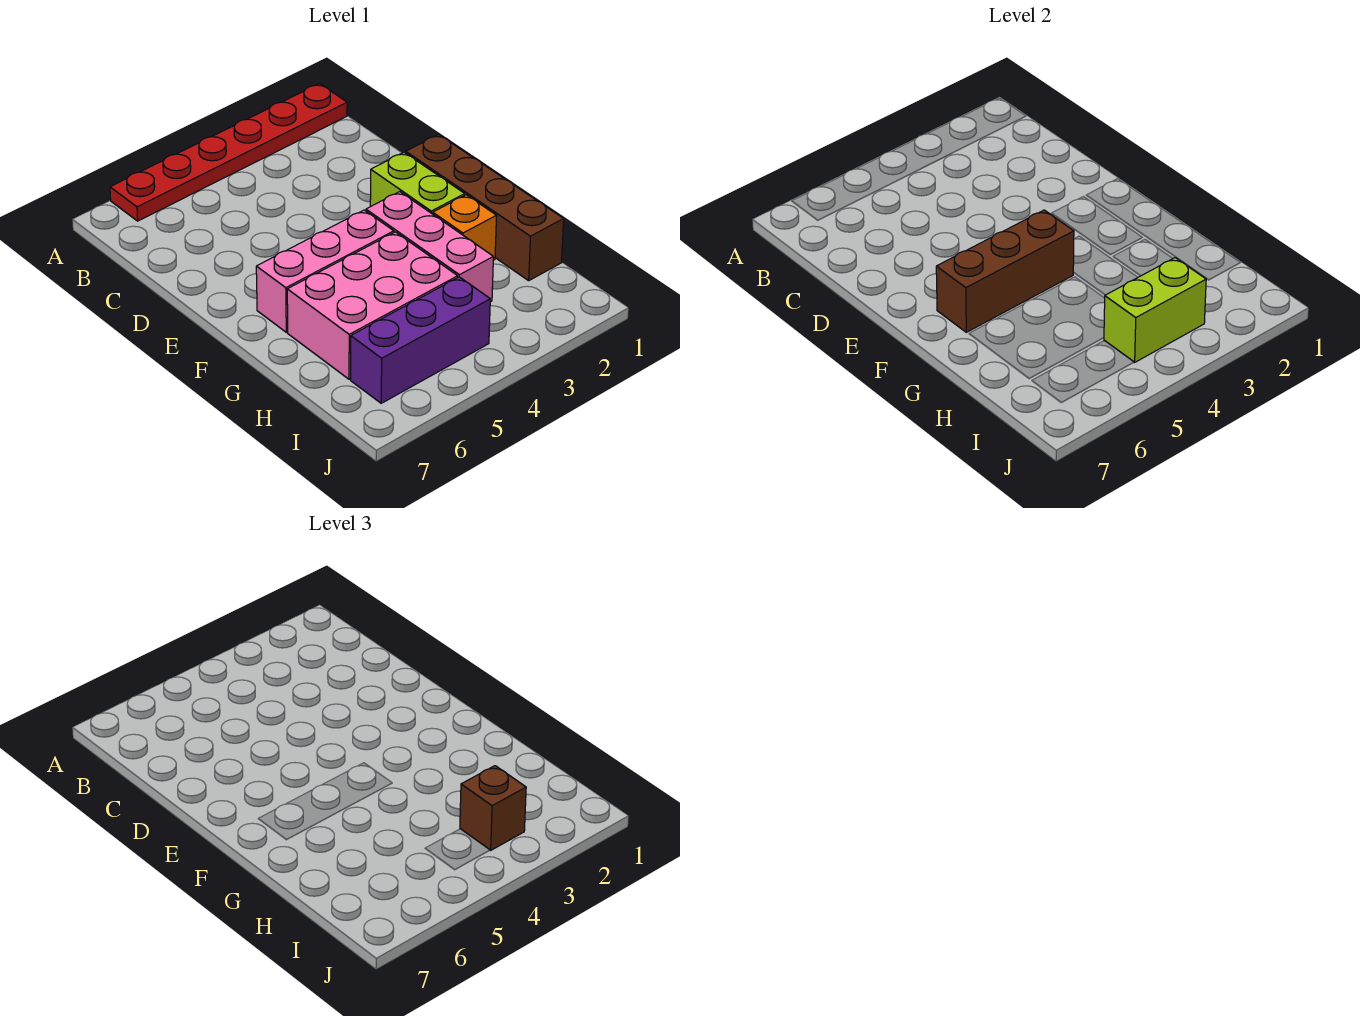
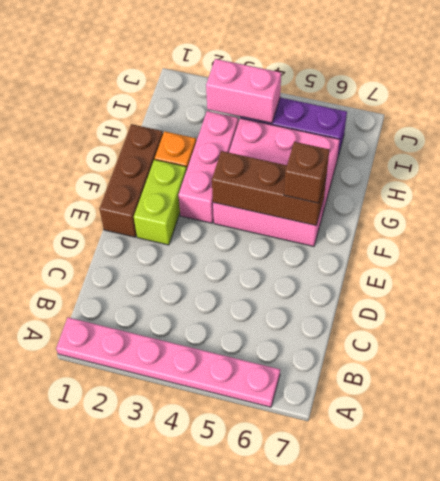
red plate A1:A6 level 1 -> pink plate A1:A6 level 1
brown brick E1:H1 level 1 -> brown brick E1:G1 level 1
lime brick I3:I4 level 2 -> pink brick I3:I4 level 2
brown brick I3 level 3 -> brown brick F6 level 3

